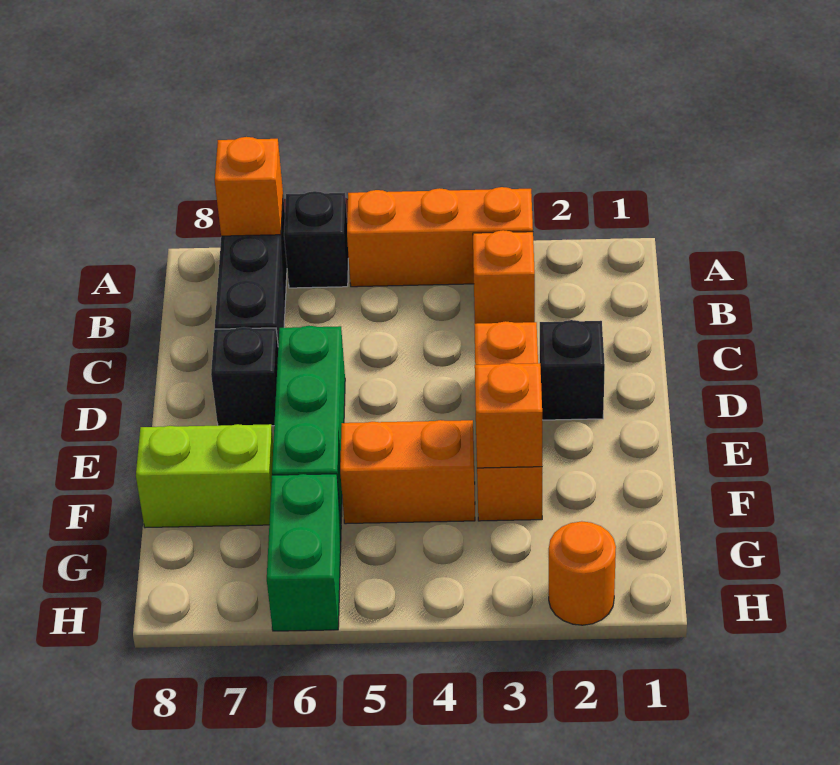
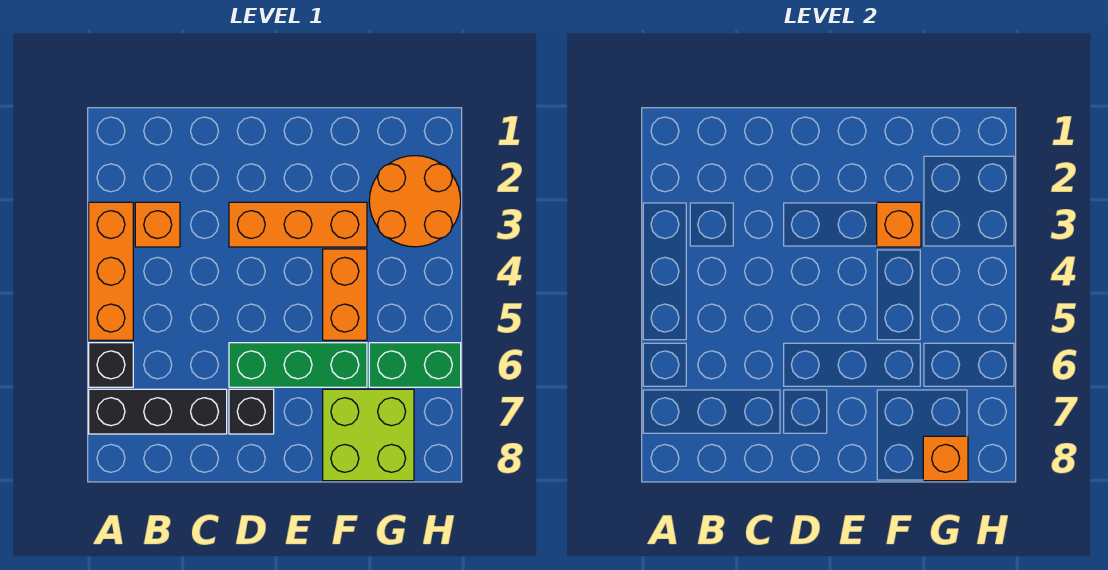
orange brick A7 level 2 -> orange brick G8 level 2
black brick D2 level 1 -> none
lime brick F7:F8 level 1 -> lime brick F7:G8 level 1
orange round brick H2 level 1 -> orange round brick G2:H3 level 1

